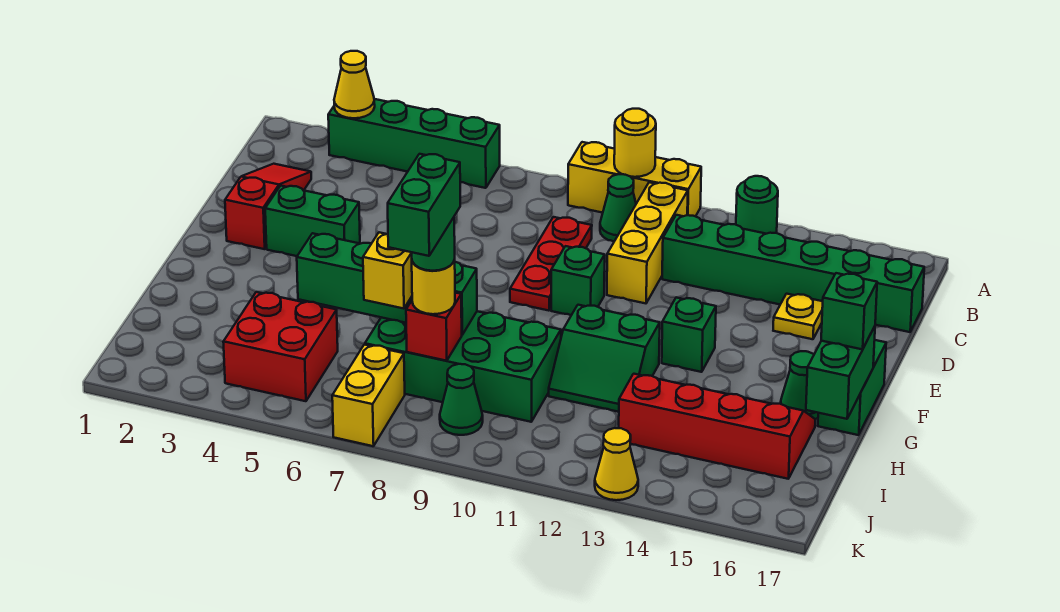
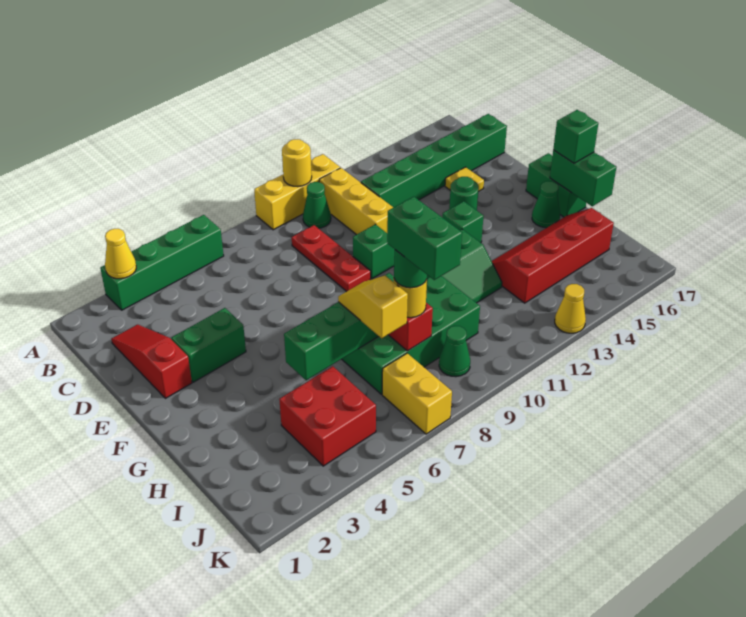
green round brick A13 level 1 -> green round brick E14 level 1

